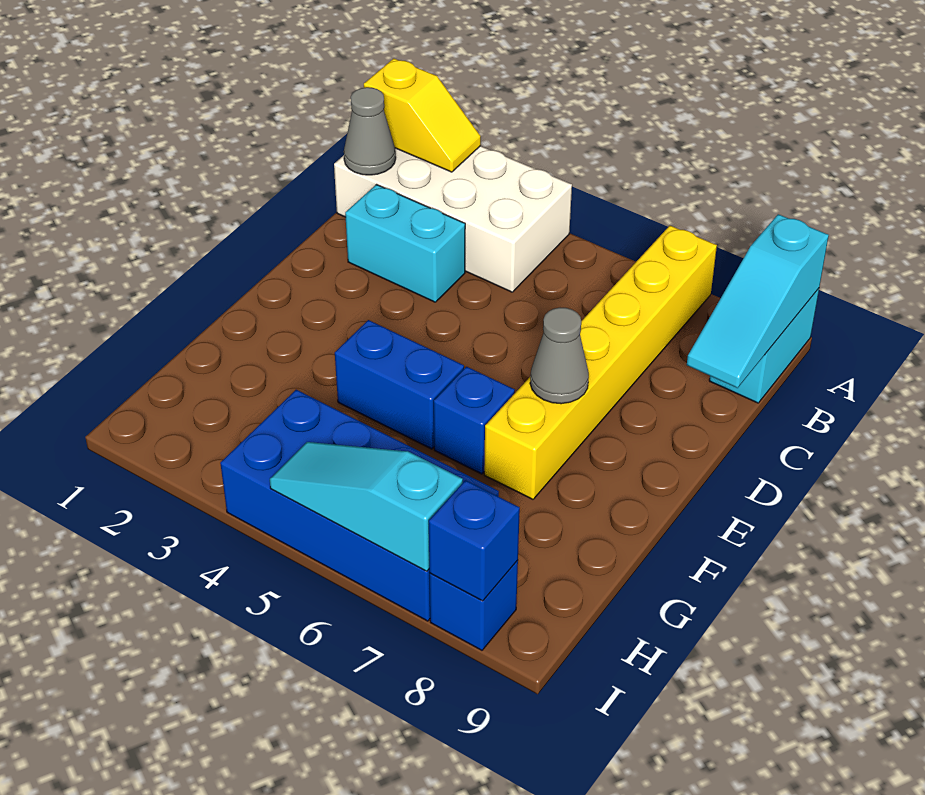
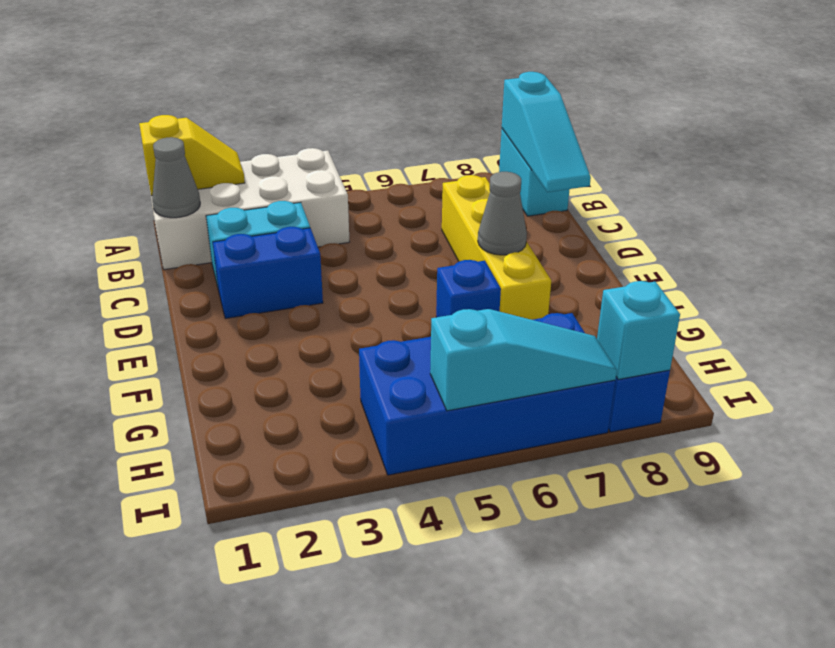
yellow brick A7:F7 level 1 -> yellow brick C7:F7 level 1
blue brick F4:F5 level 1 -> blue brick D2:D3 level 1
cyan slope I5:I7 level 2 top 7 -> cyan slope I5:I7 level 2 top 5
blue brick I8 level 2 -> cyan brick I8 level 2

